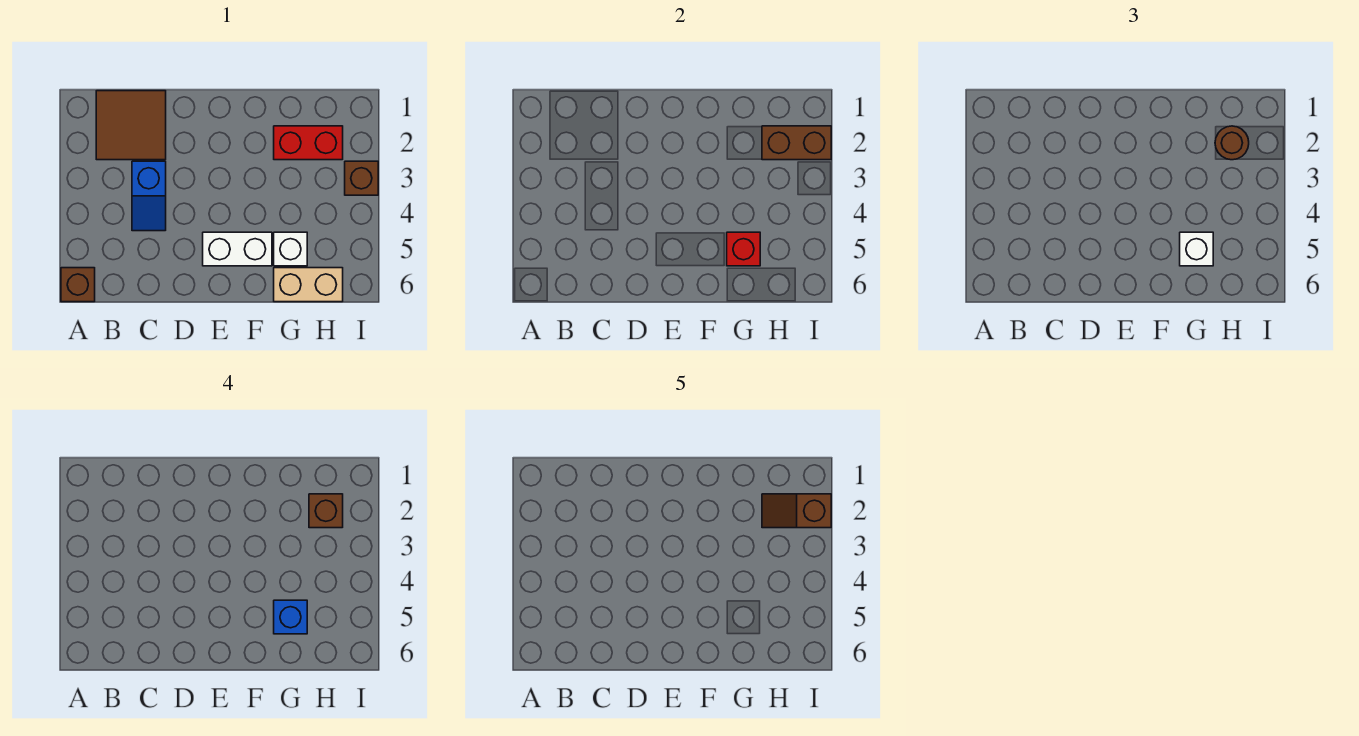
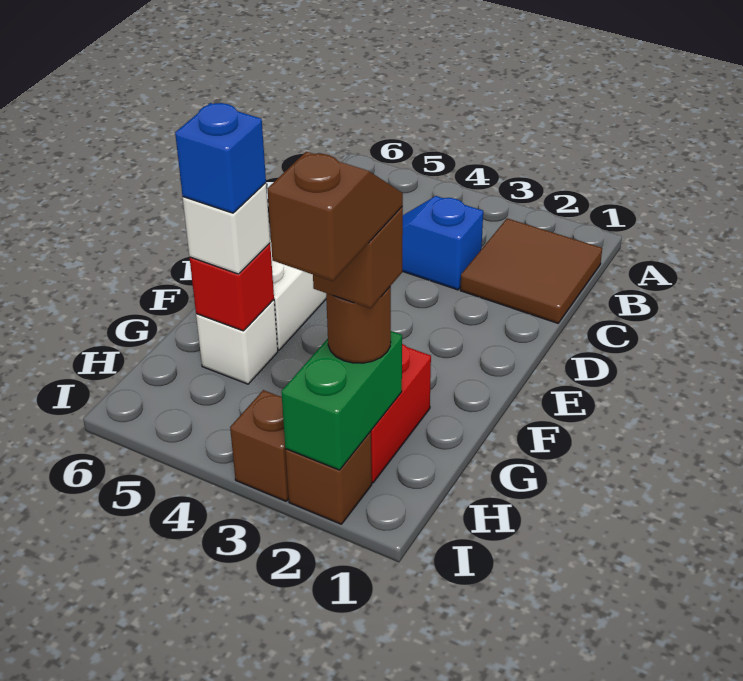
brown brick A6 level 1 -> brown brick I2 level 1
tan brick G6:H6 level 1 -> none
brown brick H2:I2 level 2 -> green brick H2:I2 level 2

